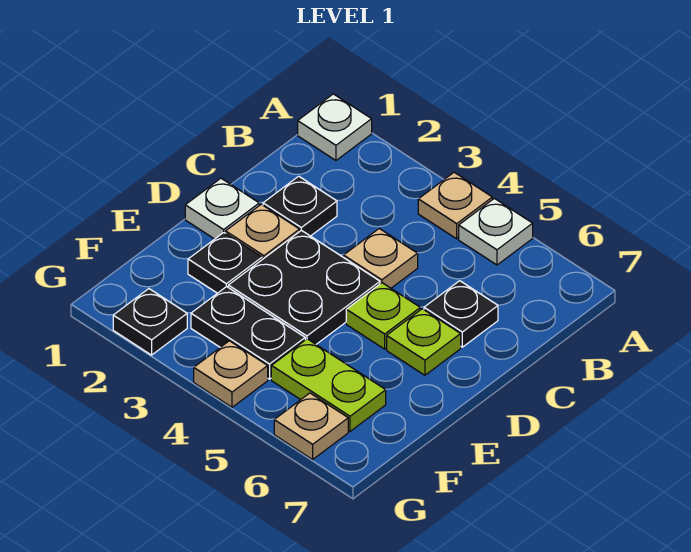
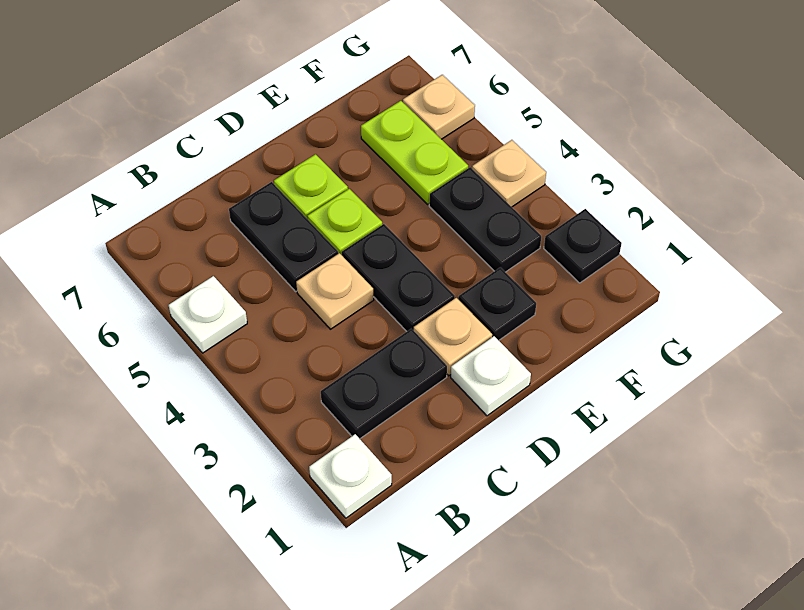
tan plate A4 level 1 -> none
black plate C2 level 1 -> black plate B2:C2 level 1
black plate C6 level 1 -> black plate C5:C6 level 1
black plate D3:E4 level 1 -> black plate D3:D4 level 1

